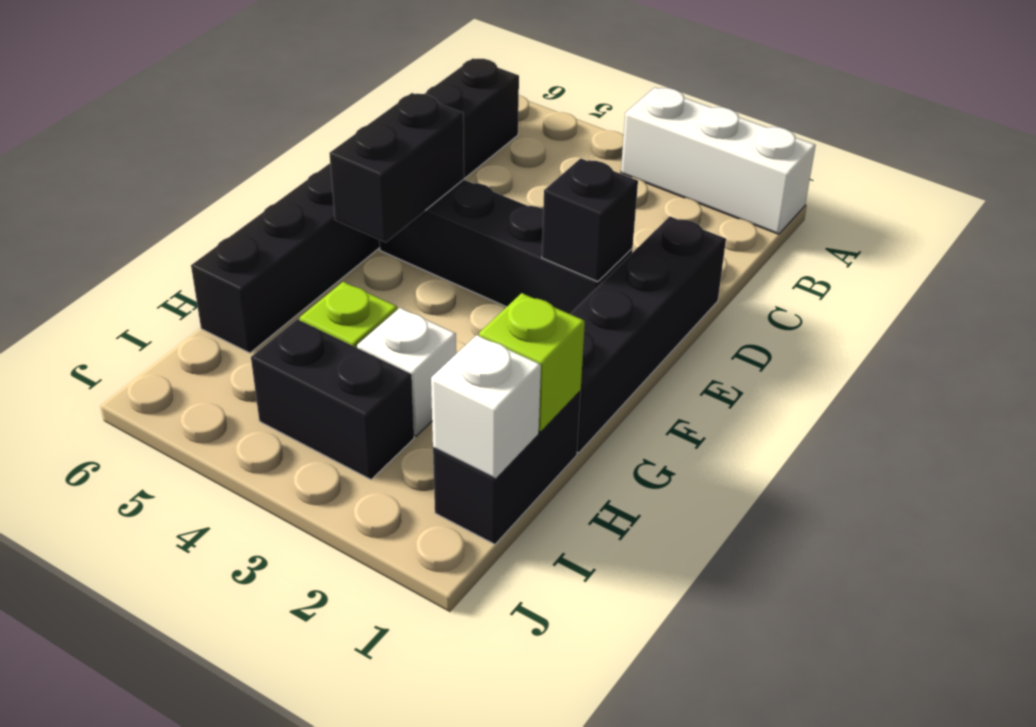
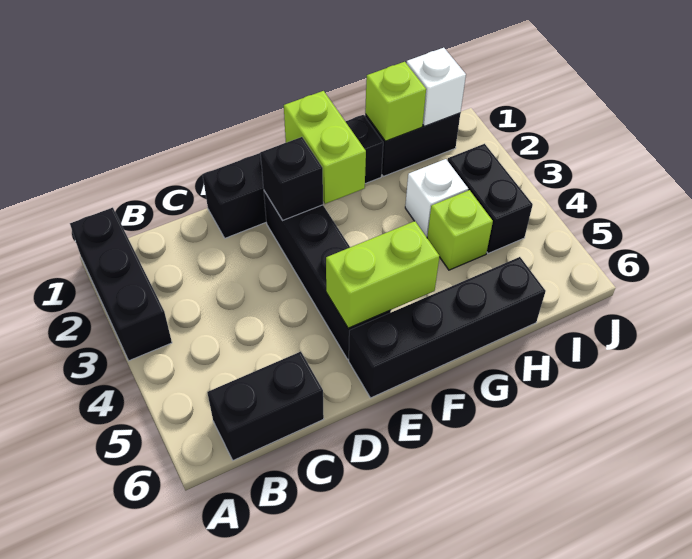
white brick A1:A3 level 1 -> black brick A1:A3 level 1
black brick E5:F5 level 2 -> lime brick E5:F5 level 2
none -> lime brick F1:F2 level 2

